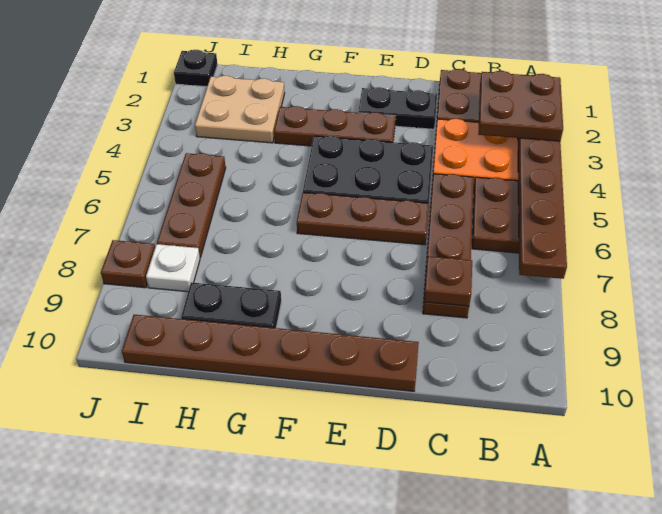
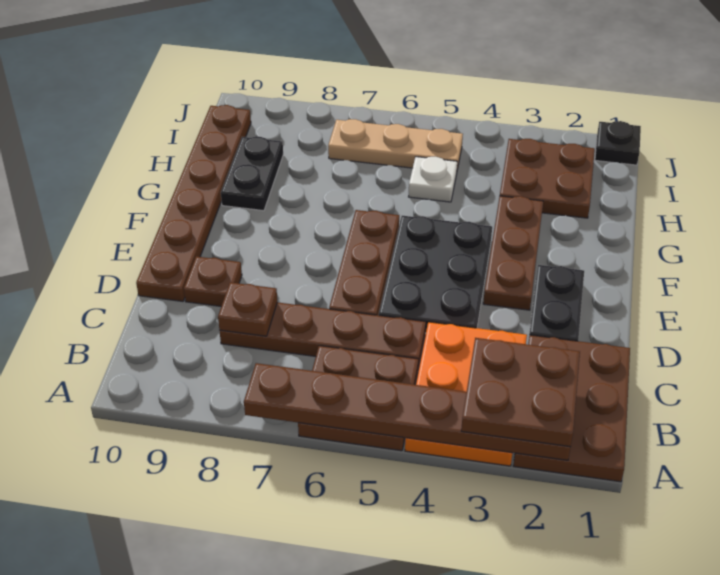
tan plate H2:I3 level 1 -> brown plate H2:I3 level 1
brown plate I5:I7 level 1 -> tan plate I5:I7 level 1
white plate I8 level 1 -> white plate H5 level 1
brown plate J8 level 1 -> brown plate D9 level 1

